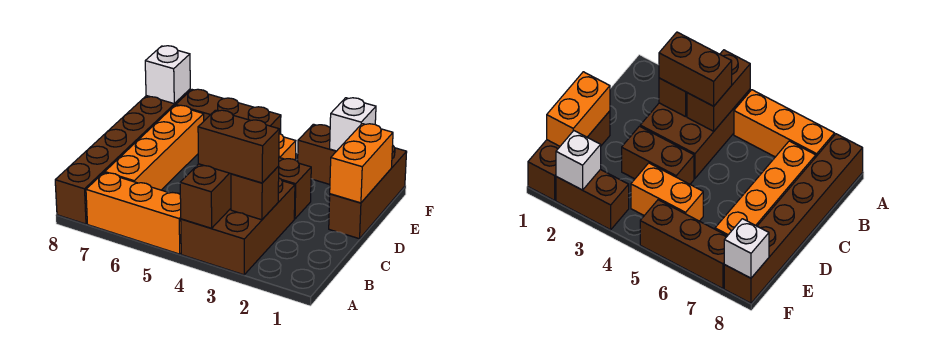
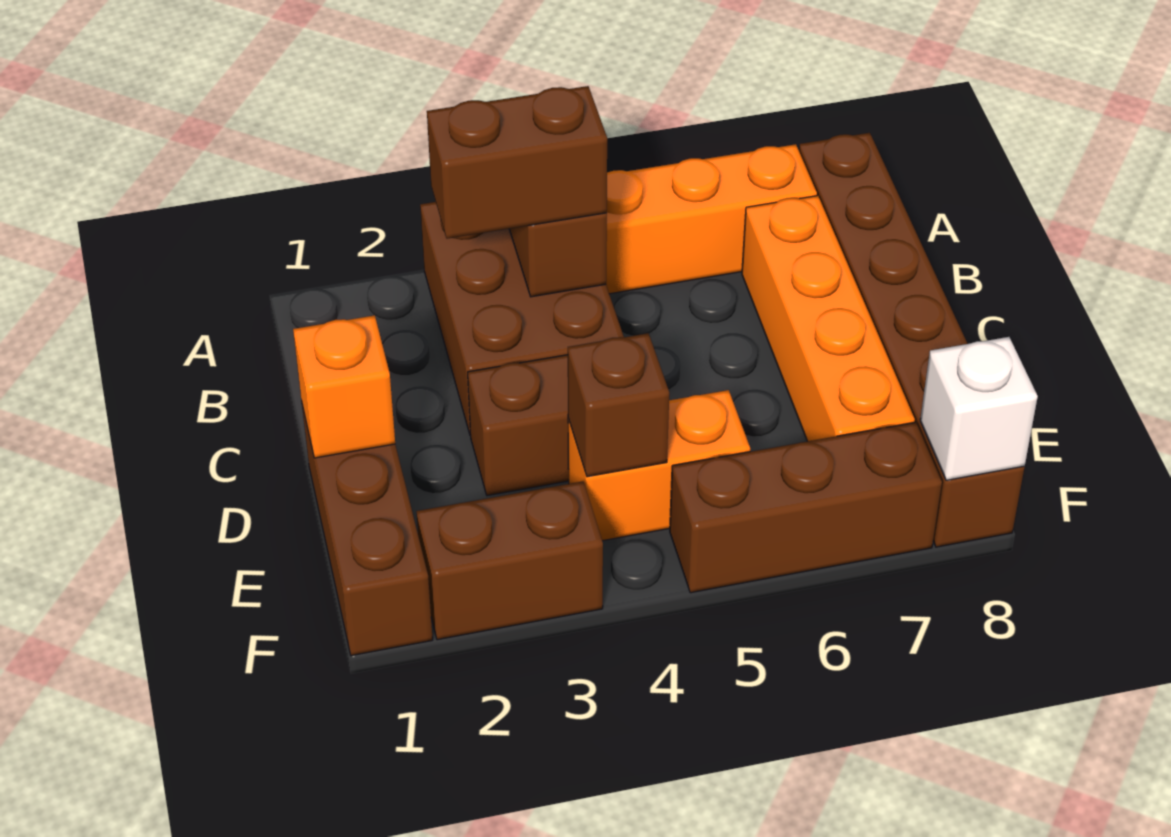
brown brick B3 level 2 -> brown brick E4 level 2
orange brick D1:E1 level 2 -> orange brick D1 level 2
white brick F2 level 2 -> none

